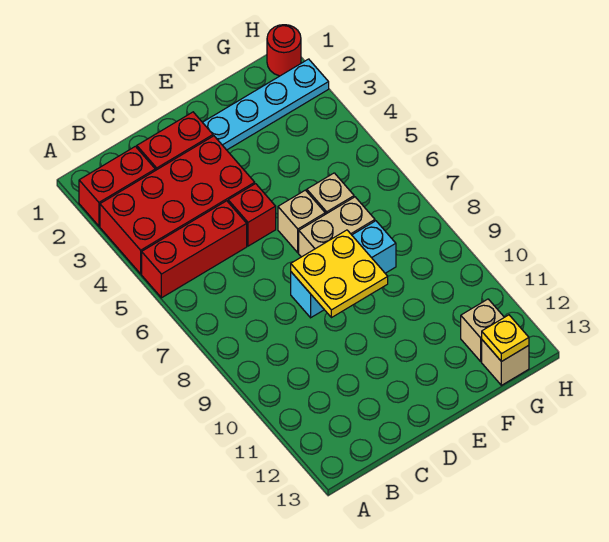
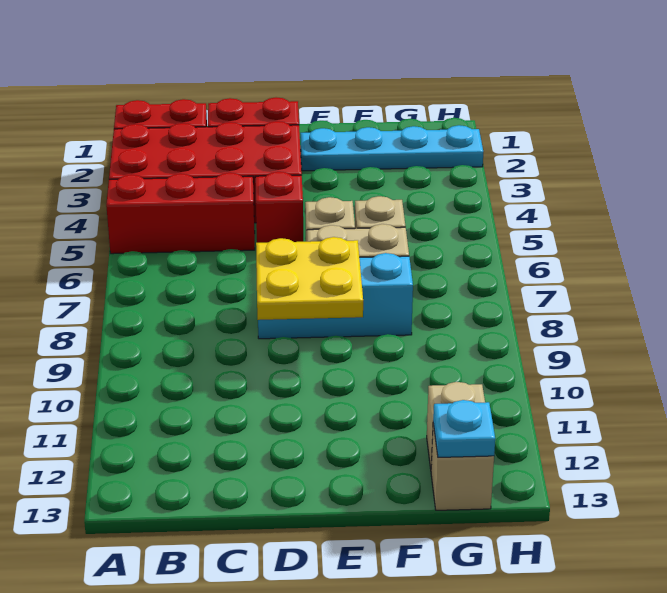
yellow plate G13 level 2 -> cyan plate G13 level 2
red round brick H1 level 1 -> none

